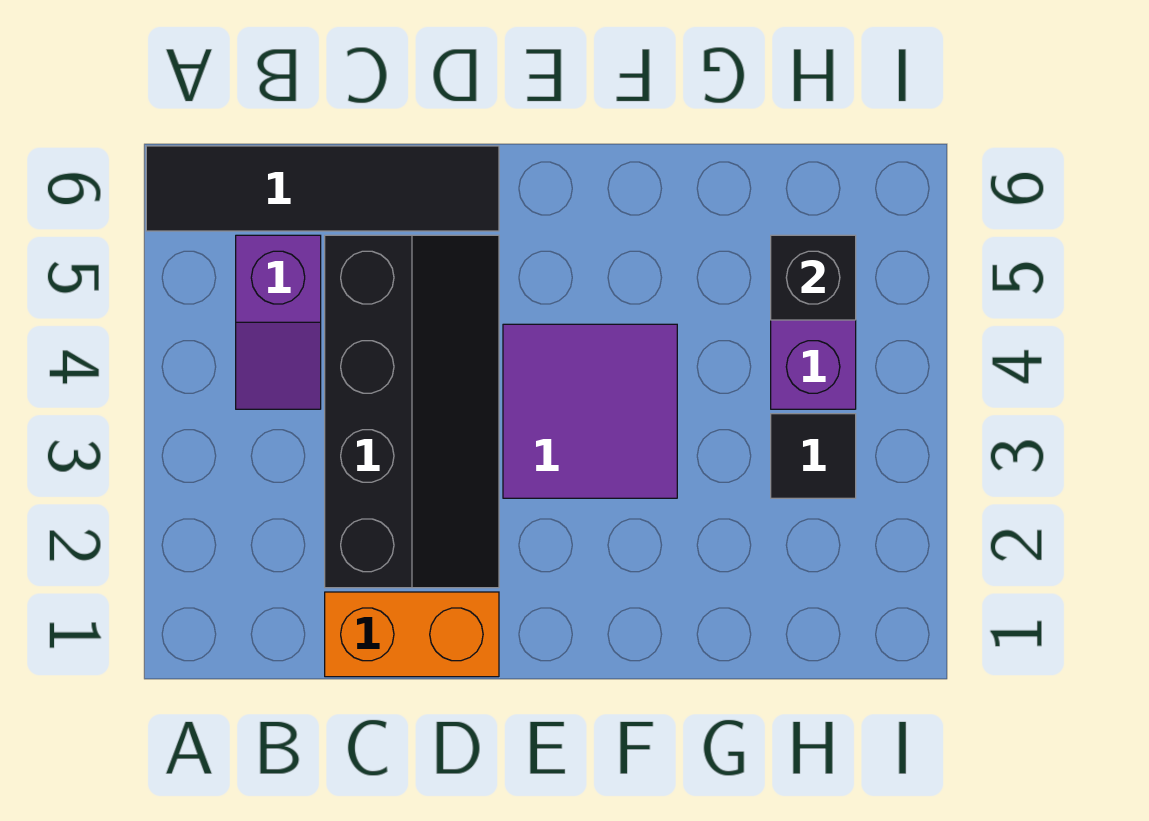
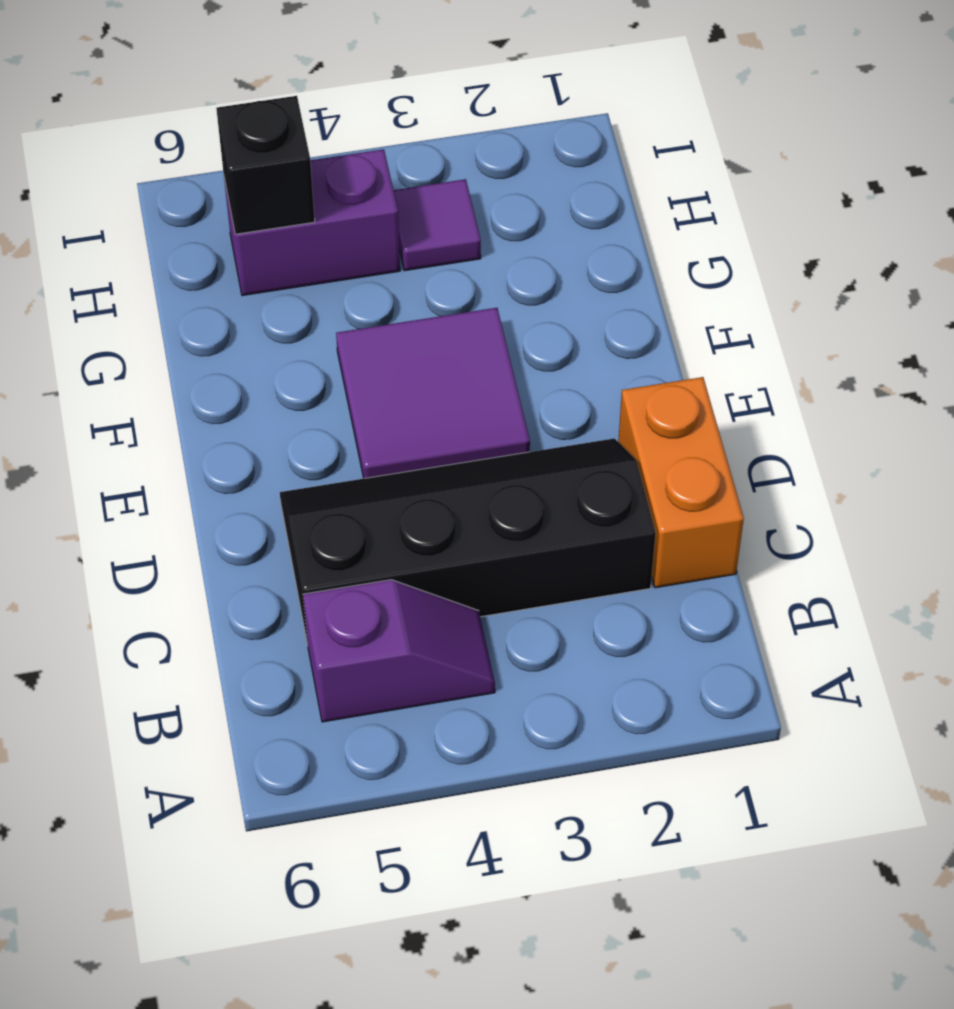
black tile A6:D6 level 1 -> none
black tile H3 level 1 -> purple tile H3 level 1

